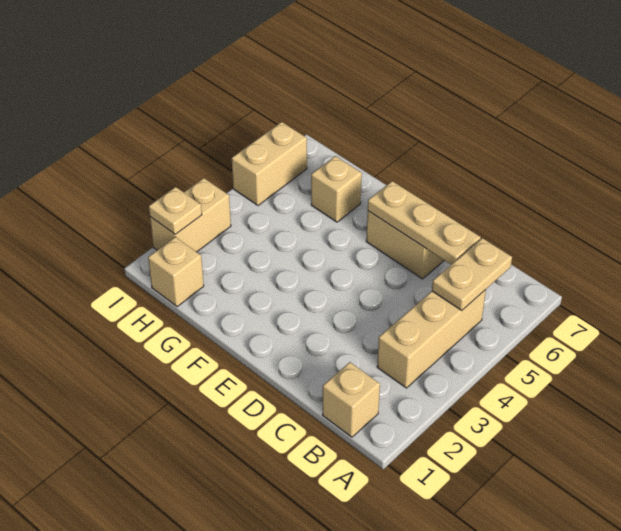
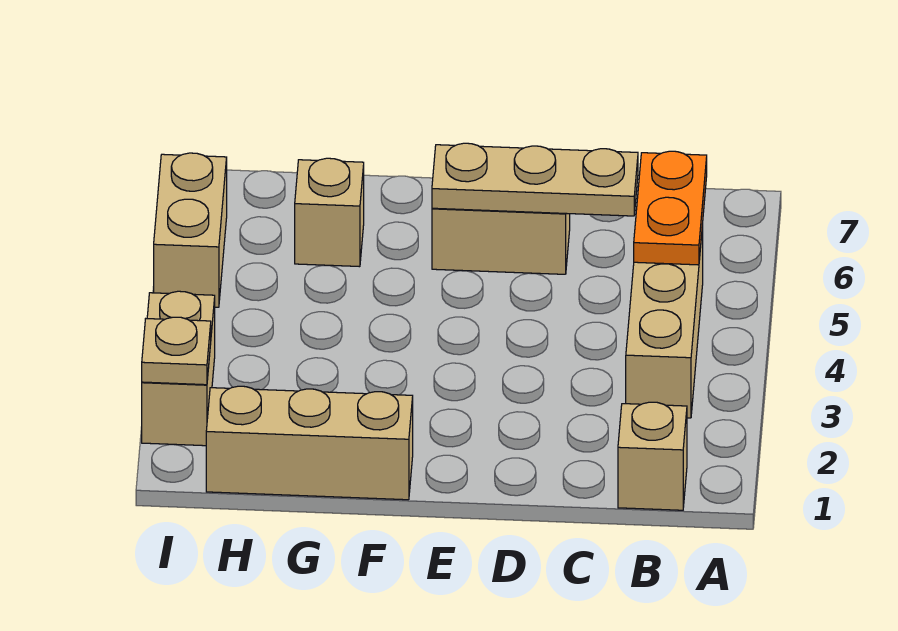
tan plate B5:B6 level 2 -> orange plate B5:B6 level 2
tan brick H1 level 1 -> tan brick F1:H1 level 1

